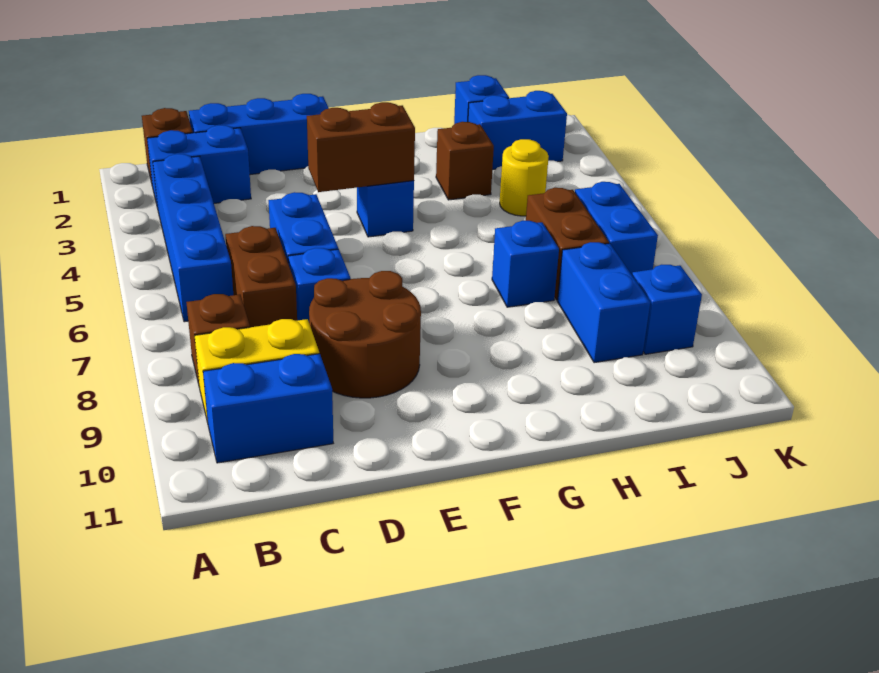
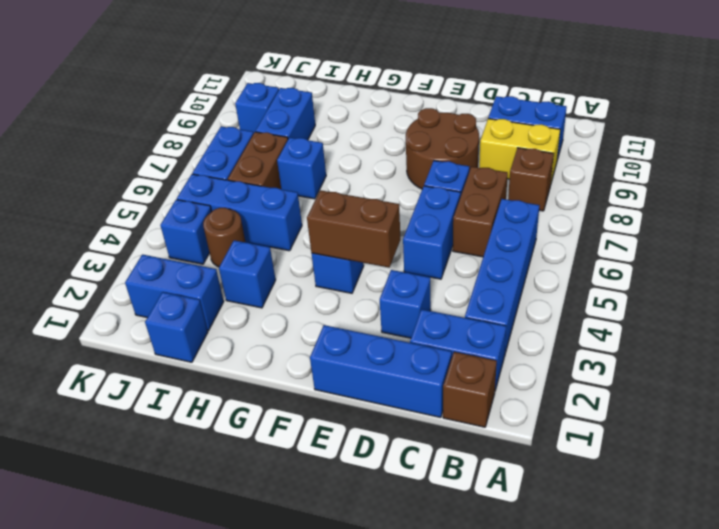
none -> blue brick D3 level 1
brown brick H3 level 1 -> blue brick H3 level 1
none -> blue brick H5:J5 level 1
yellow round brick I4 level 1 -> brown round brick I4 level 1
none -> blue brick J4 level 1

